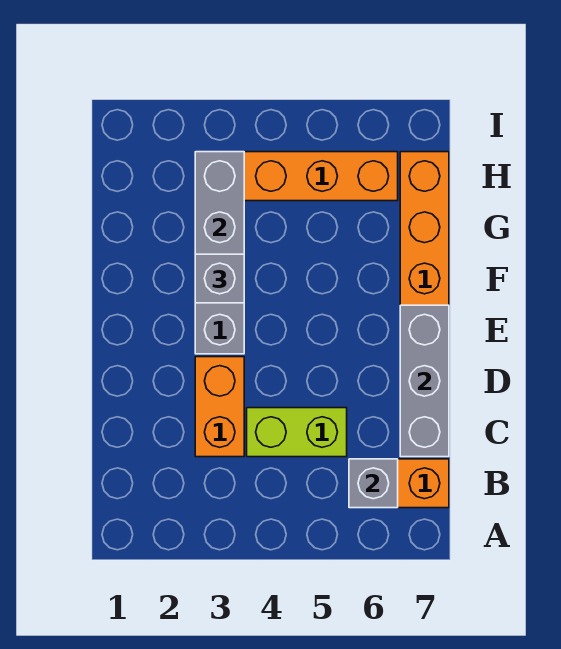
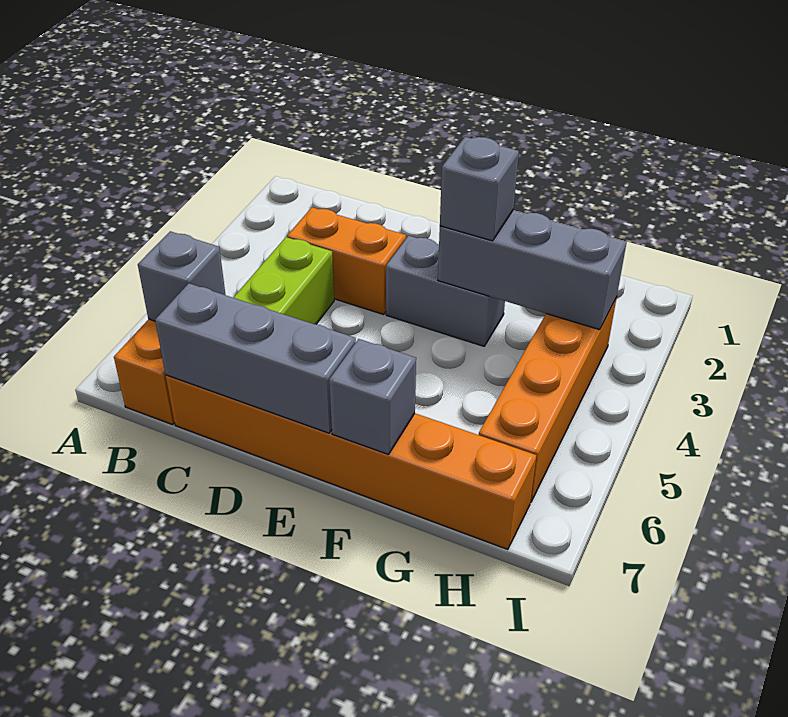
none -> grey brick F7 level 2

